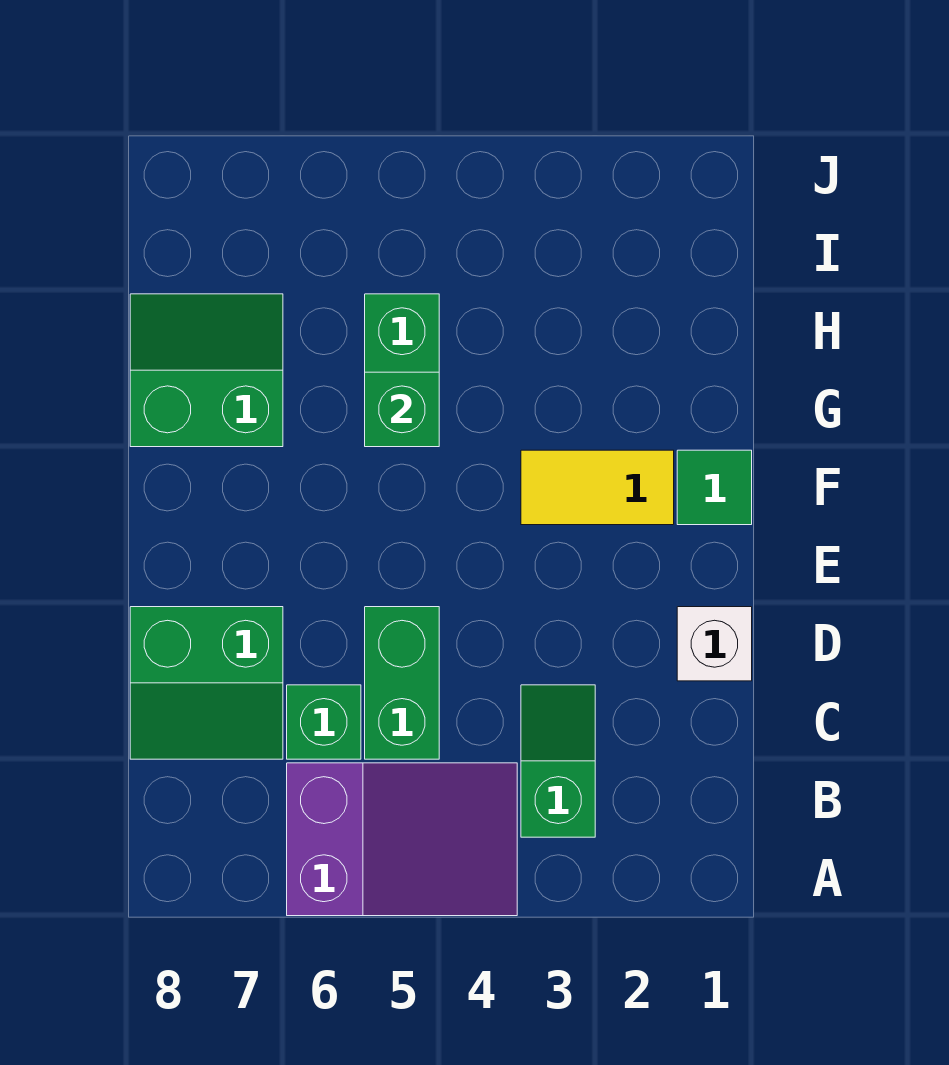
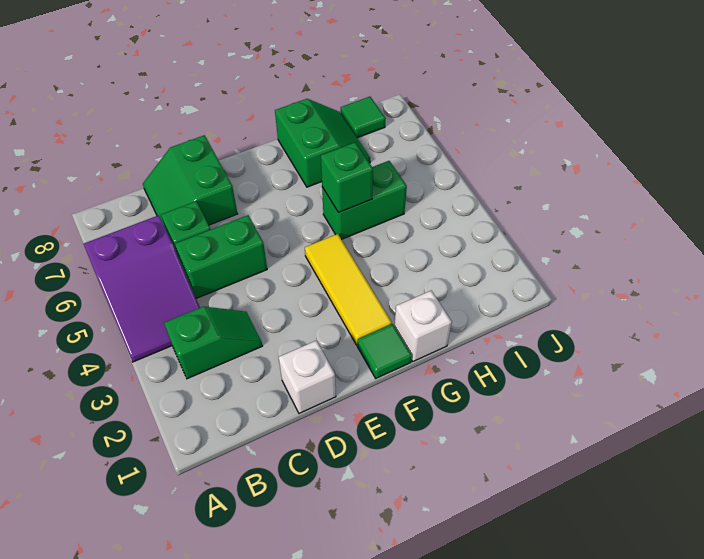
yellow tile F2:F3 level 1 -> yellow tile F2:F4 level 1
none -> white brick G1 level 1
none -> green tile I8 level 1

